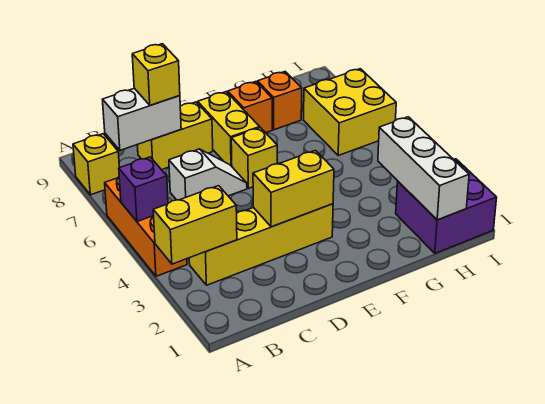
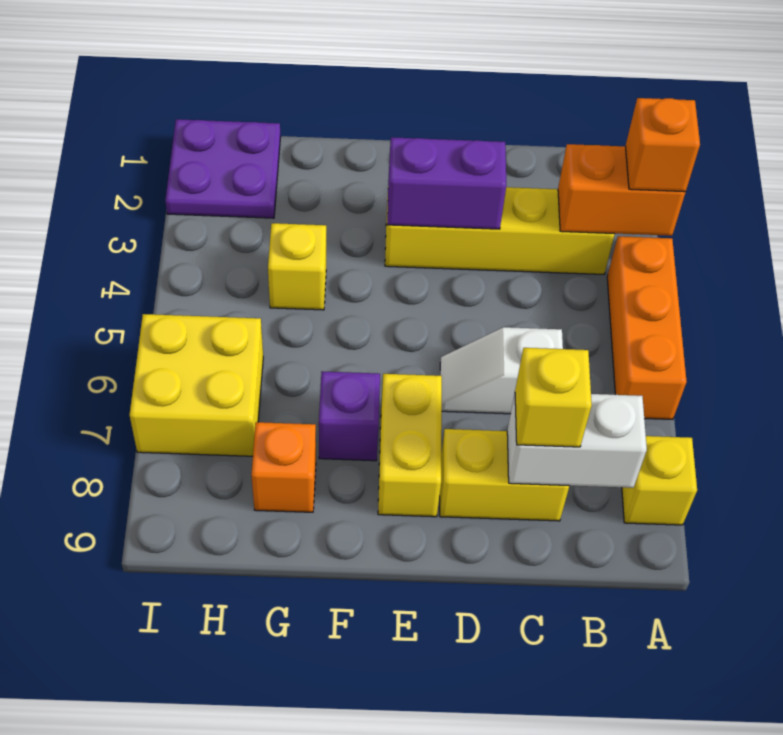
yellow brick A3:B3 level 2 -> orange brick A3:B3 level 2
purple brick A5 level 2 -> purple brick F7 level 1
yellow brick D3:E3 level 2 -> purple brick D3:E3 level 2
yellow brick E6 level 1 -> yellow brick G4 level 1
orange brick F8 level 1 -> orange brick A3 level 3
purple brick H1:I2 level 1 -> purple plate H1:I2 level 1
white brick H1:H3 level 2 -> none

